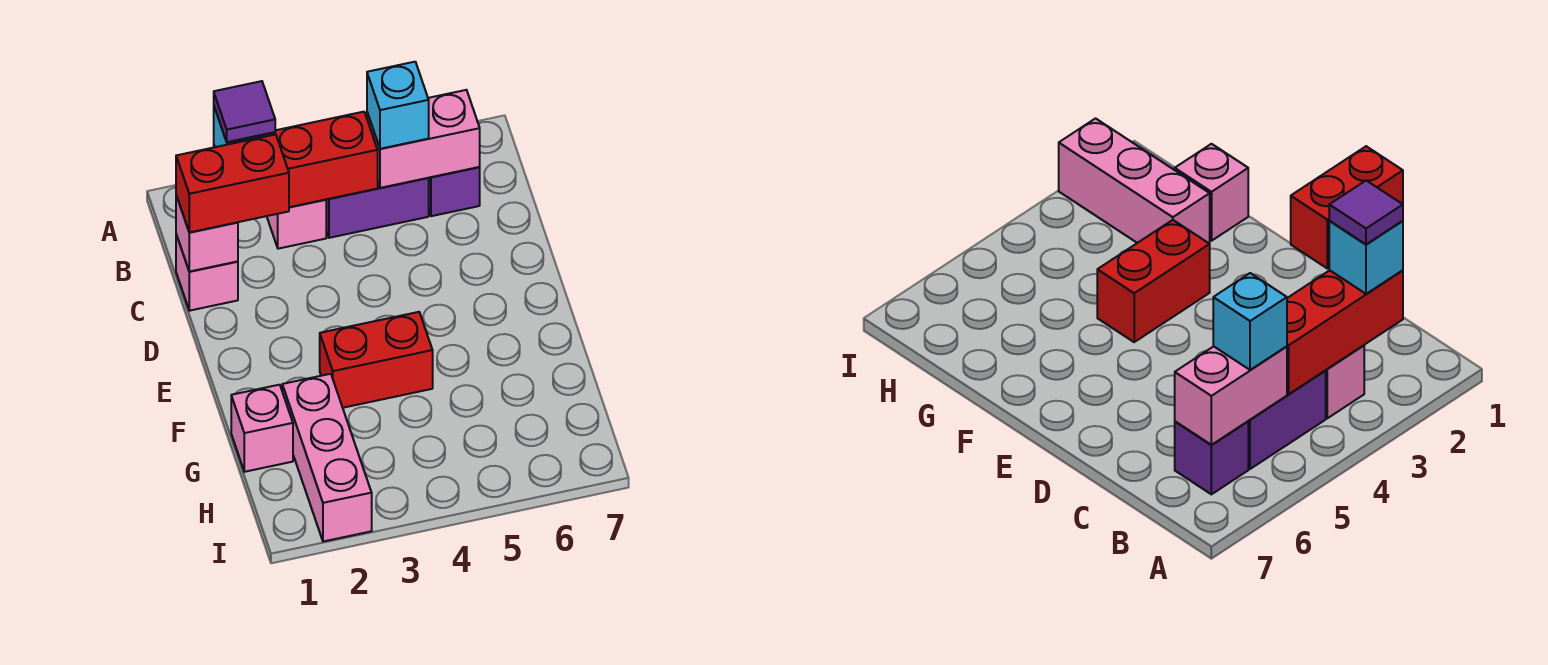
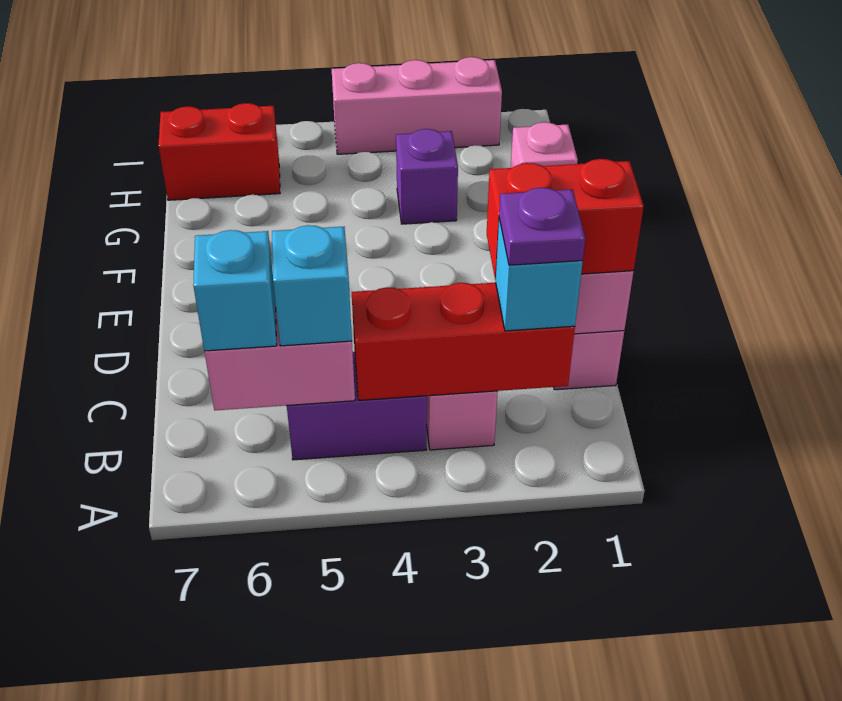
purple tile B2 level 4 -> purple plate B2 level 4
purple brick B6 level 1 -> purple brick G3 level 1
none -> cyan brick B6 level 3
red brick F3:F4 level 1 -> red brick H6:H7 level 1
pink brick G2:I2 level 1 -> pink brick I2:I4 level 1

